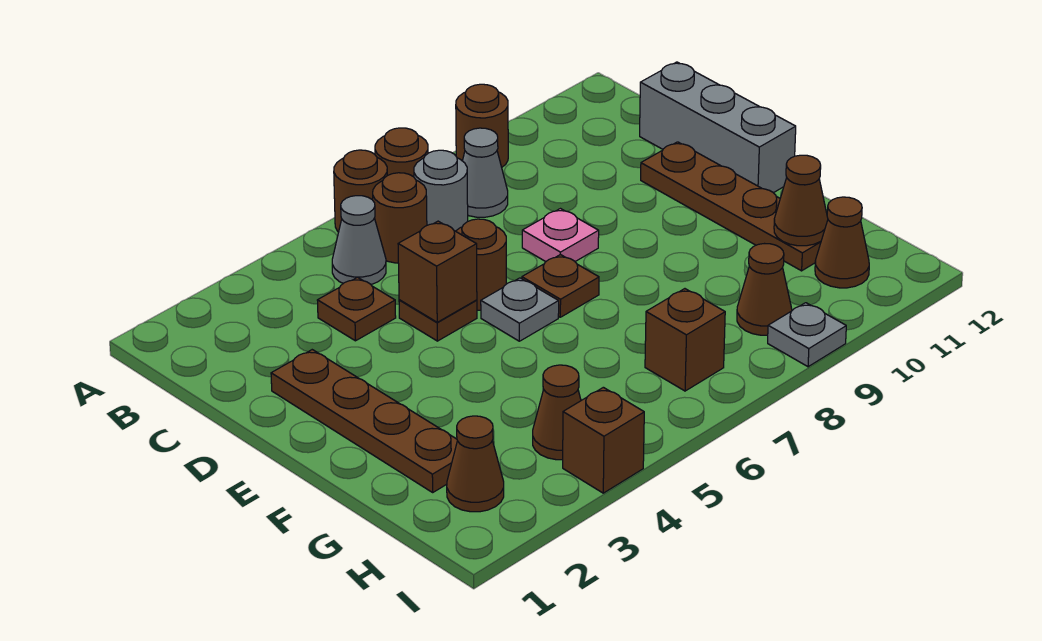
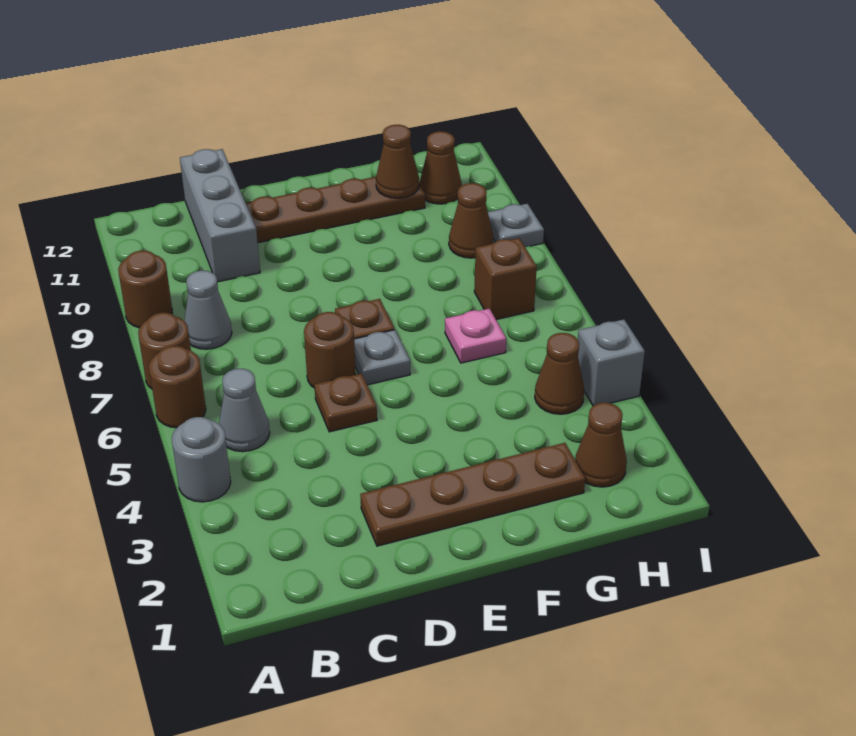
brown round brick B6 level 1 -> none
grey round brick B7 level 1 -> grey round brick A4 level 1
brown plate C4 level 1 -> none
grey brick C12:E12 level 1 -> grey brick C10:C12 level 1
brown brick D5 level 2 -> none
pink plate D8 level 1 -> pink plate G6 level 1
brown brick I4 level 1 -> grey brick I4 level 1

